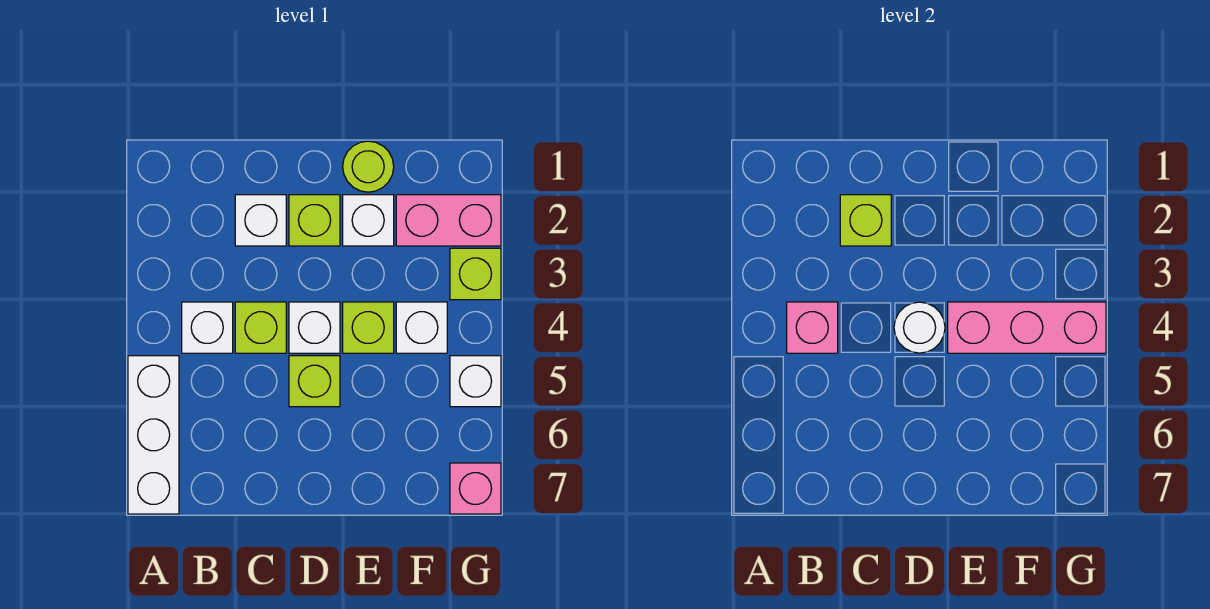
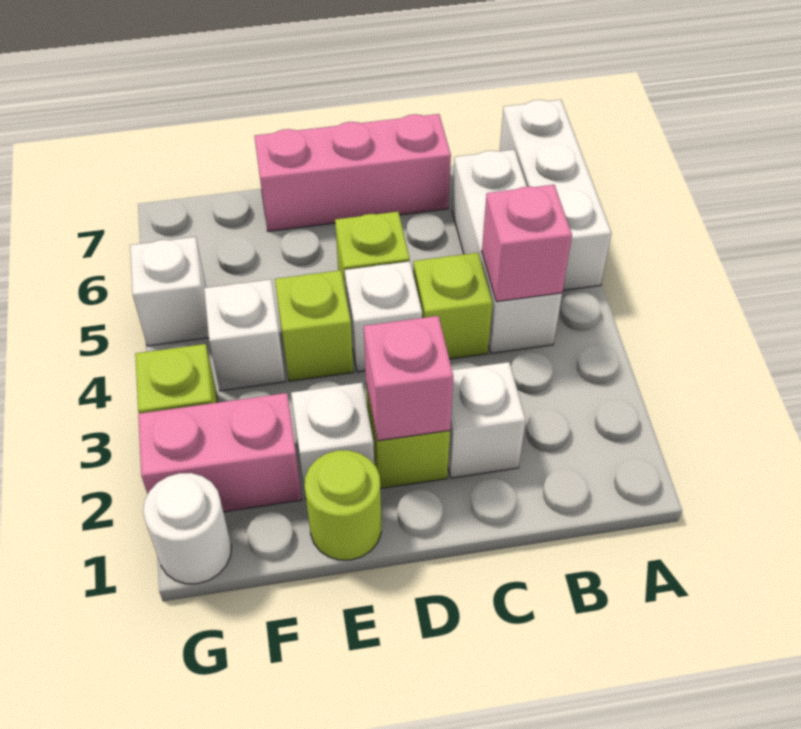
white brick B4 level 1 -> white brick B4:B6 level 1
lime brick C2 level 2 -> none
white round brick D4 level 2 -> white round brick G1 level 1
pink brick E4:G4 level 2 -> pink brick C7:E7 level 1
pink brick G7 level 1 -> pink brick D2 level 2

